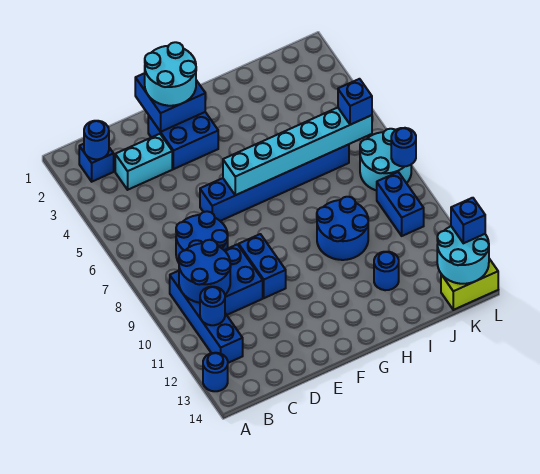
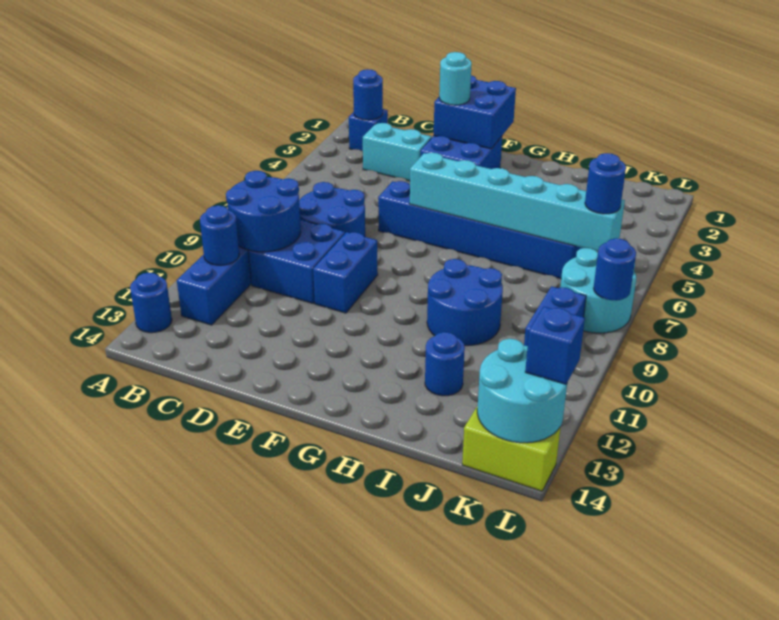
cyan round brick E1:F2 level 3 -> cyan round brick E2 level 3
blue brick K6 level 3 -> blue round brick K6 level 3

